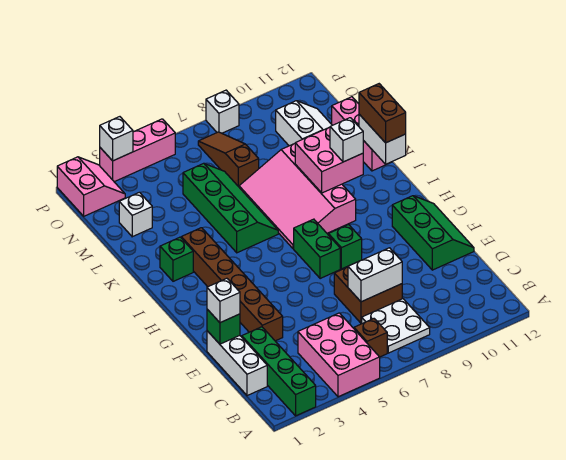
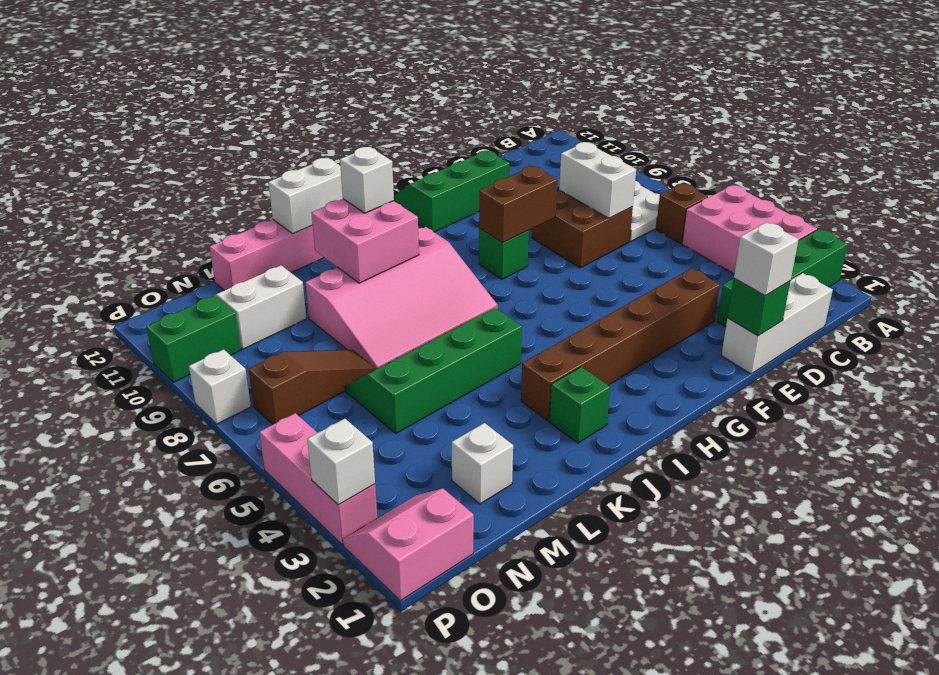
pink brick A4:C5 level 1 -> pink brick A3:B5 level 1
green brick G7:H7 level 1 -> green brick O10:P10 level 1
brown brick J12:K12 level 3 -> brown brick F8:G8 level 2
brown slope M7:O7 level 1 top M -> brown slope M7:O7 level 1 top O

